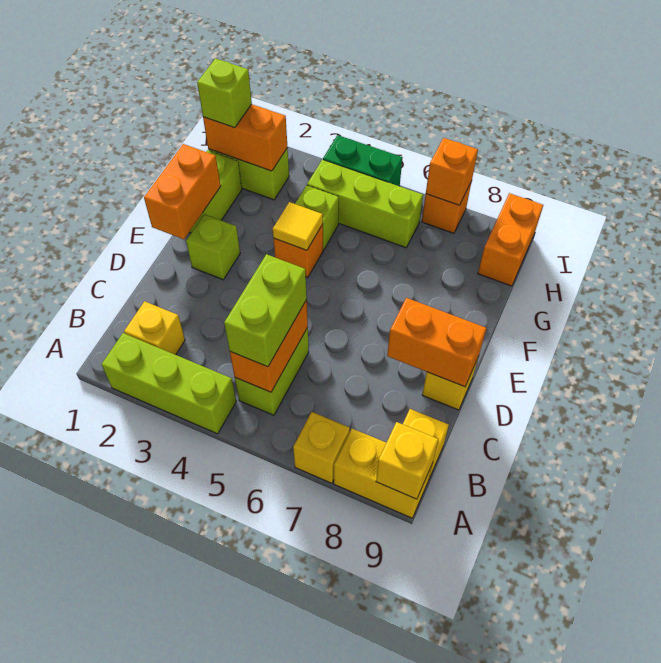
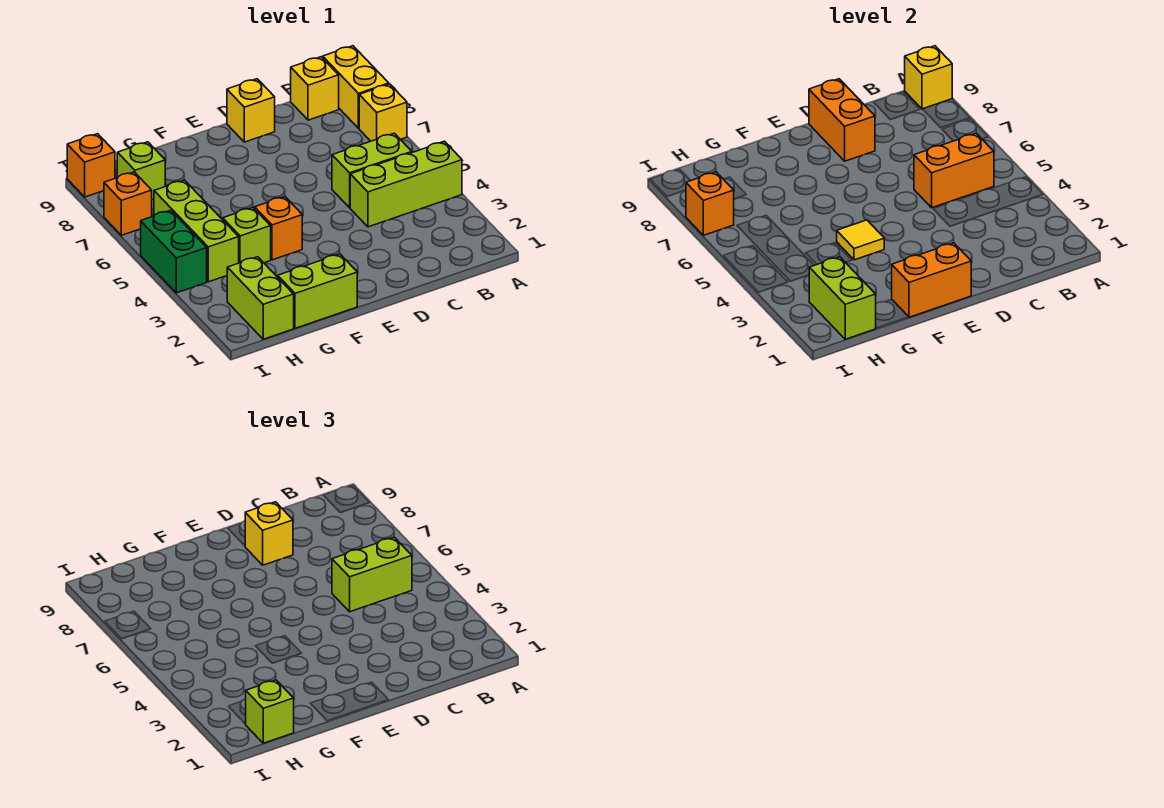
lime brick A2:A4 level 1 -> lime brick A4:C4 level 1
yellow brick B2 level 1 -> yellow brick D8 level 3
lime brick E2 level 1 -> lime brick H8 level 1
orange brick H1:H2 level 2 -> lime brick H1:H2 level 2
orange brick H9:I9 level 1 -> orange brick I9 level 1

